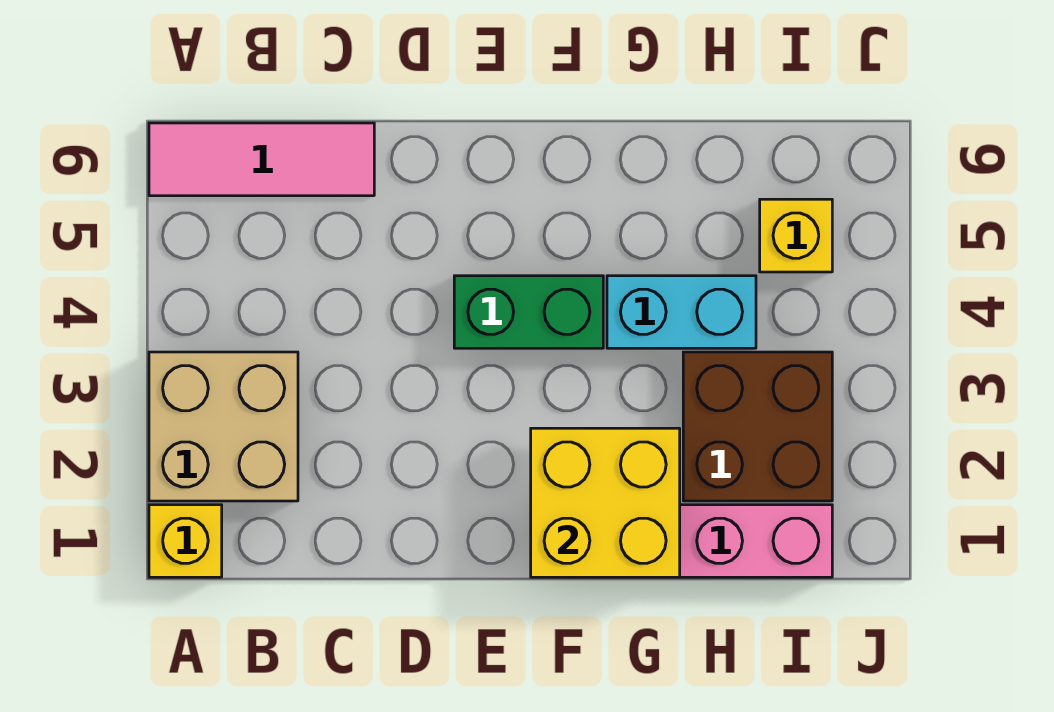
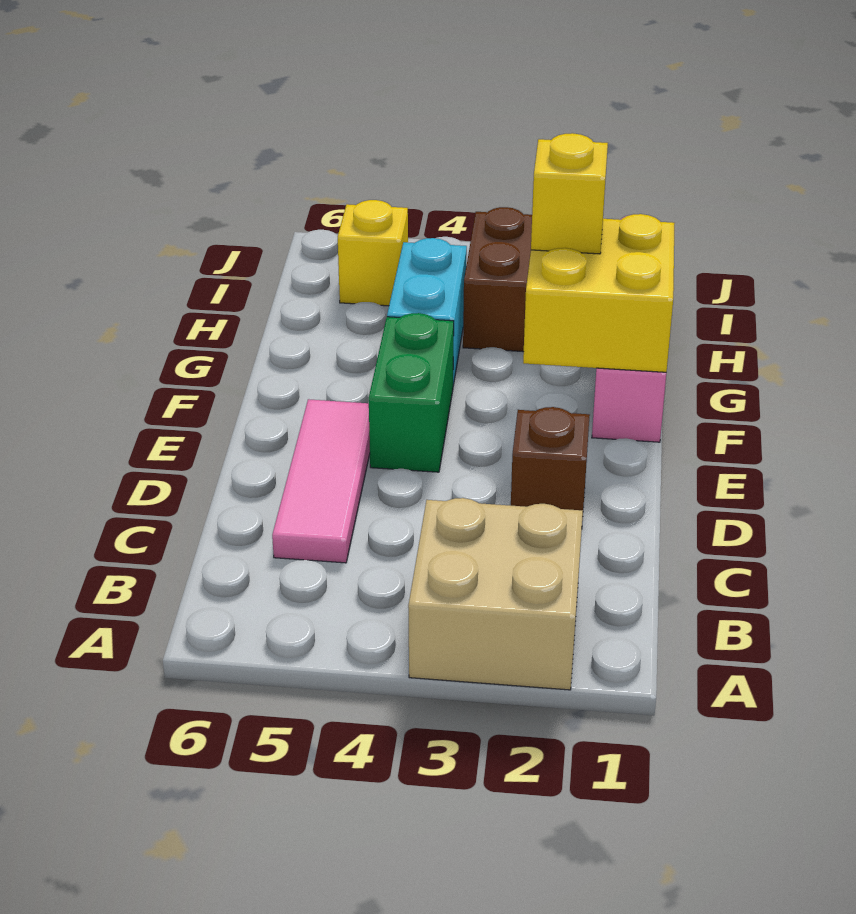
yellow brick A1 level 1 -> yellow brick G2 level 3
pink tile A6:C6 level 1 -> pink tile C5:E5 level 1
none -> brown brick D2 level 1

